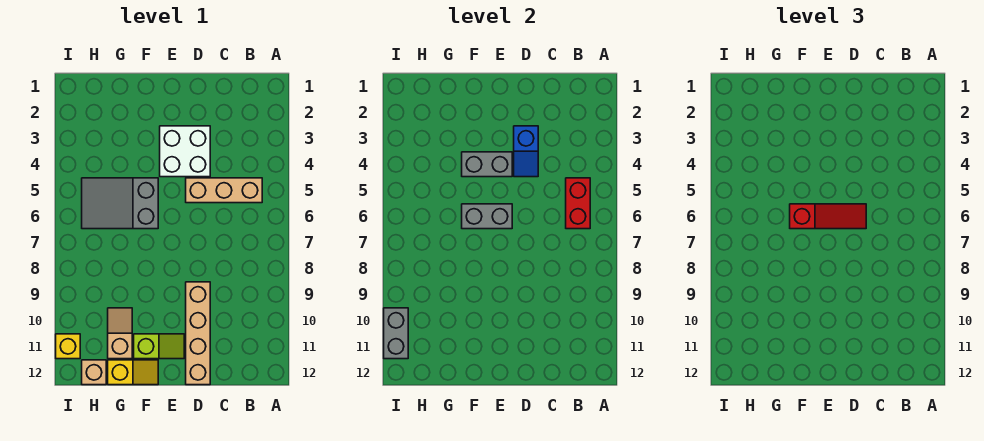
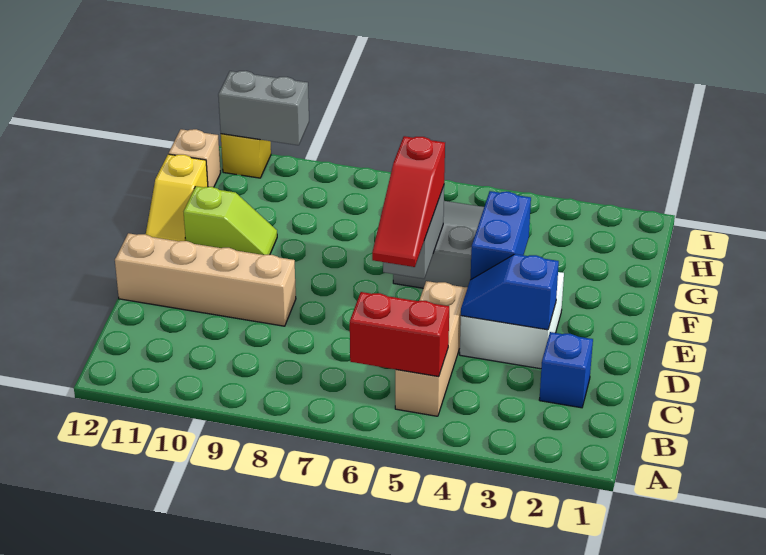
none -> blue brick C2 level 1
grey brick E4:F4 level 2 -> blue brick E4:F4 level 2
lime slope E11:F11 level 1 top F -> lime slope F10:F11 level 1 top 11
tan slope G10:G11 level 1 top 11 -> none

